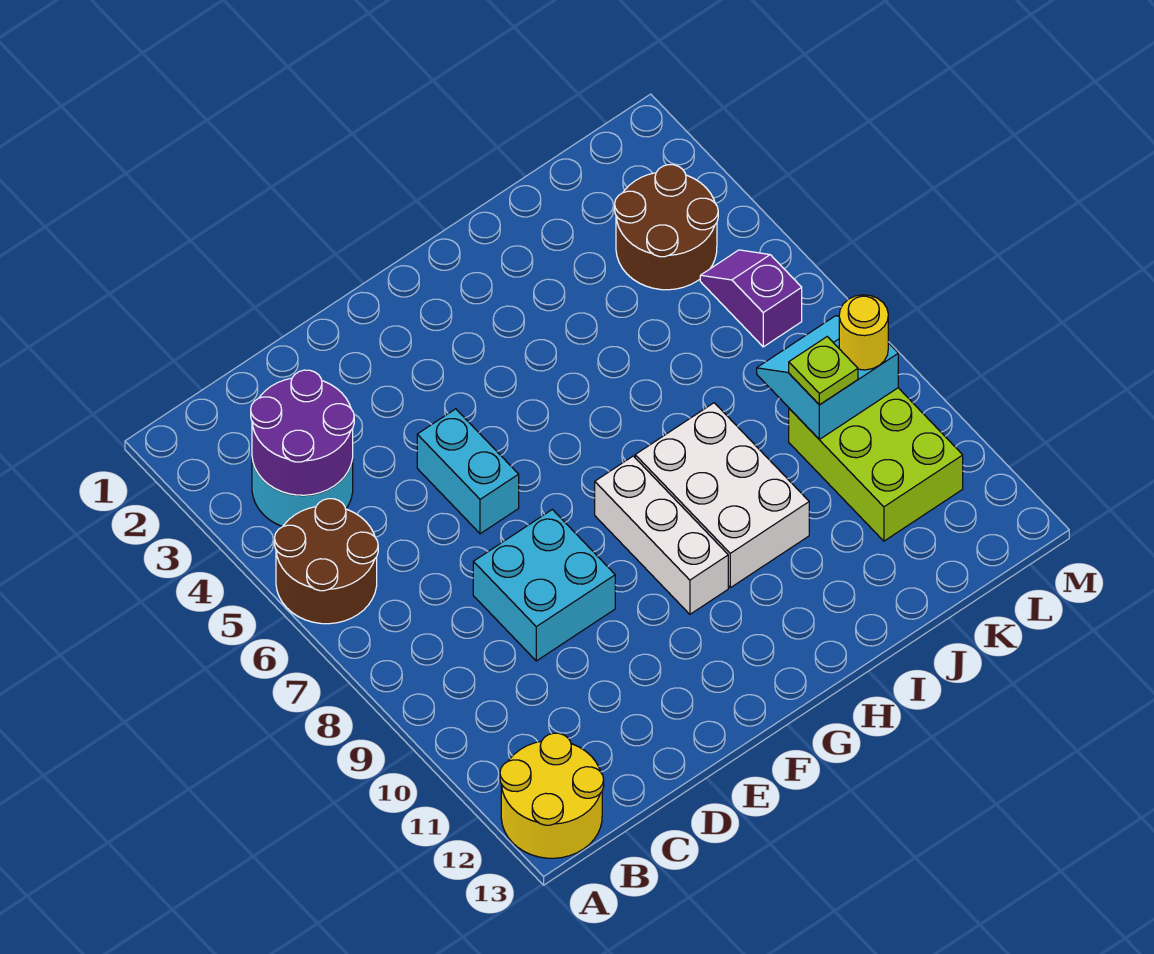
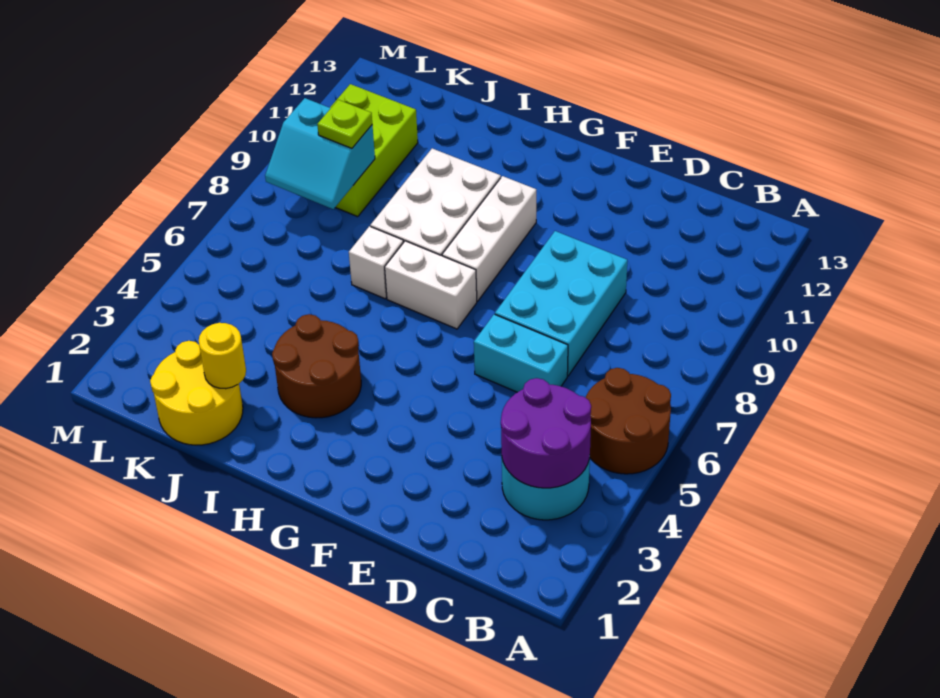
yellow round brick A12:B13 level 1 -> yellow round brick J1:K2 level 1
cyan brick D8:E9 level 1 -> cyan brick D7:E9 level 1
cyan brick E5:E6 level 1 -> cyan brick D6:E6 level 1
none -> white brick G7:H7 level 1
none -> white brick I7 level 1
brown round brick K3:L4 level 1 -> brown round brick H3:I4 level 1
purple slope L5:L6 level 1 top 6 -> none
yellow round brick L9 level 3 -> yellow round brick J2 level 2

